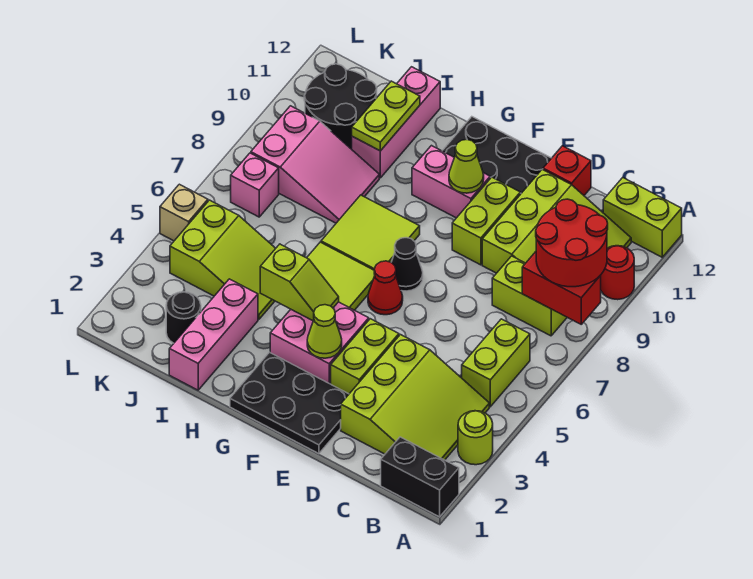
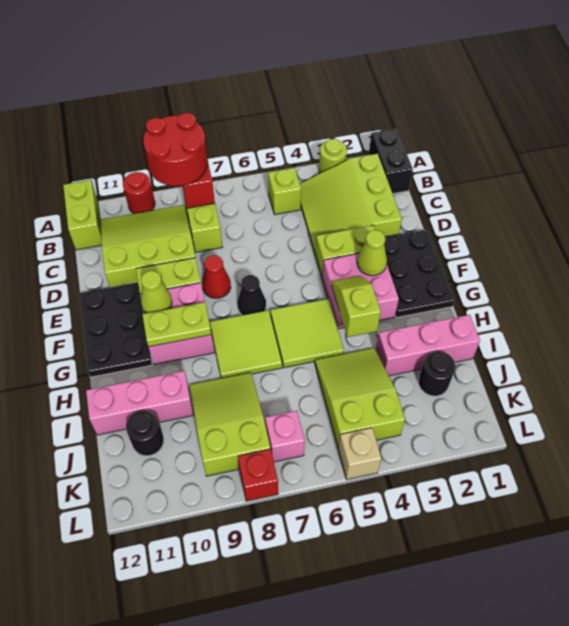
lime slope B2:D4 level 1 top D -> lime slope B2:D4 level 1 top 2
lime brick B5:B6 level 1 -> lime brick B5 level 1
red brick D12 level 1 -> red brick L8 level 1
red cone F6 level 1 -> red cone E8 level 1
pink brick F10:G10 level 1 -> pink brick F9:G10 level 1
pink slope I8:K9 level 1 top K -> lime slope I8:K9 level 1 top K
lime plate I10:I11 level 2 -> lime plate G9:G10 level 2
black round brick J10:K11 level 1 -> black round brick J11 level 1

